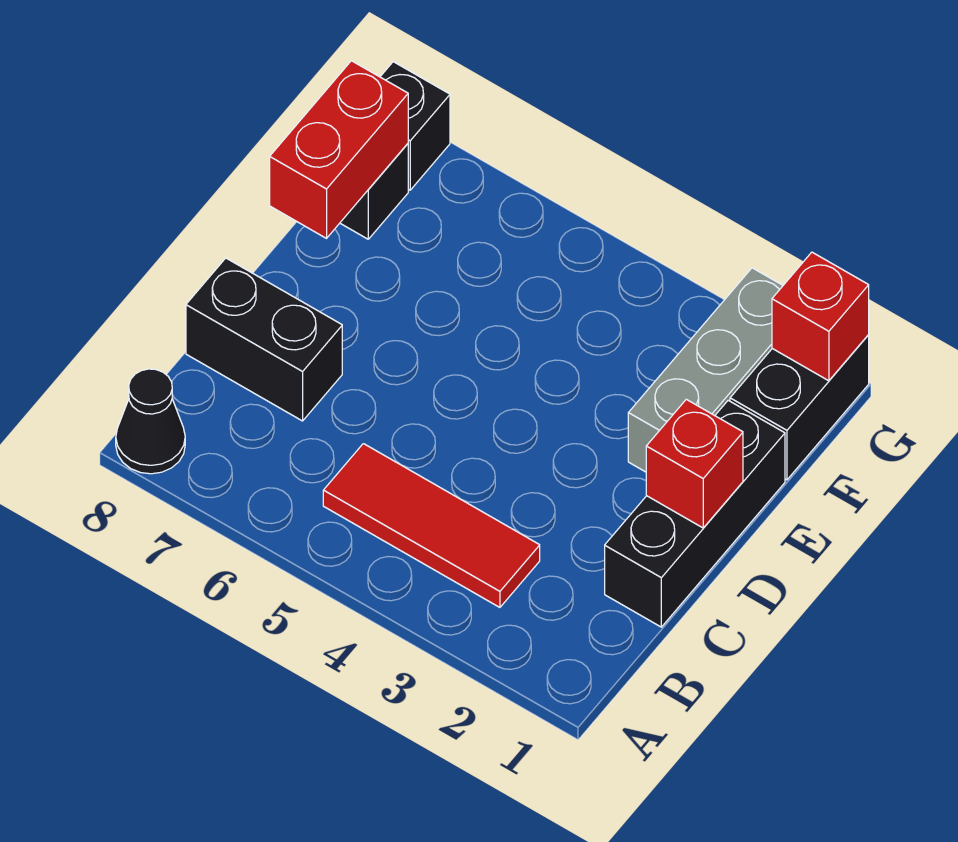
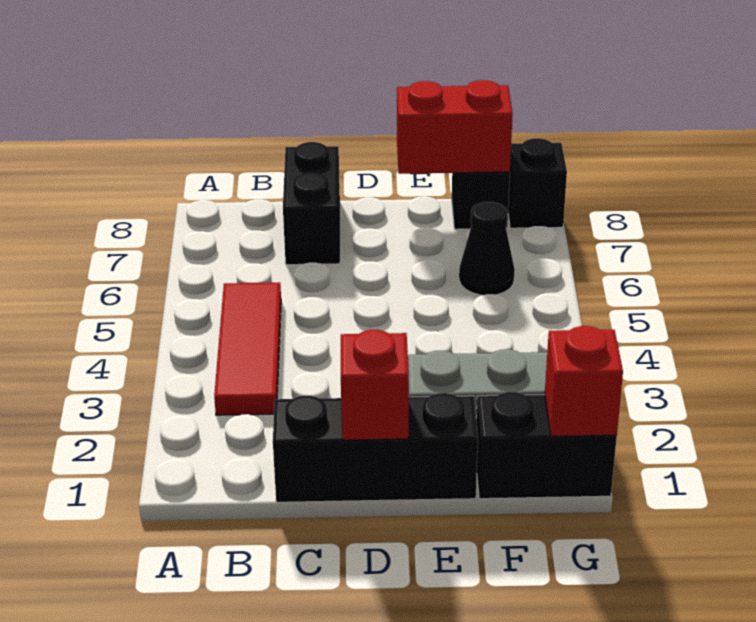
black cone A8 level 1 -> black cone F6 level 1

